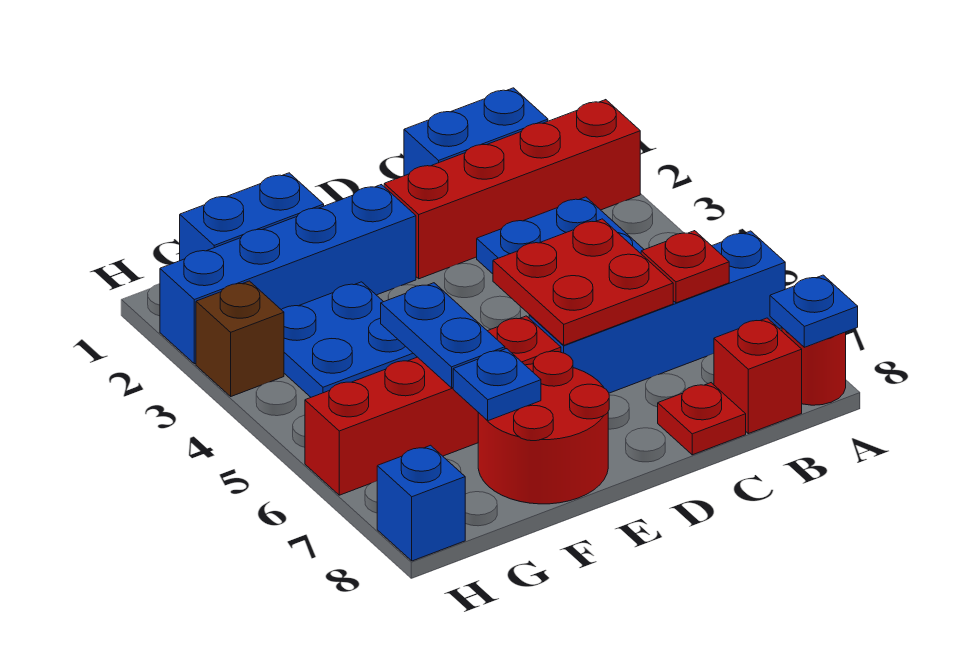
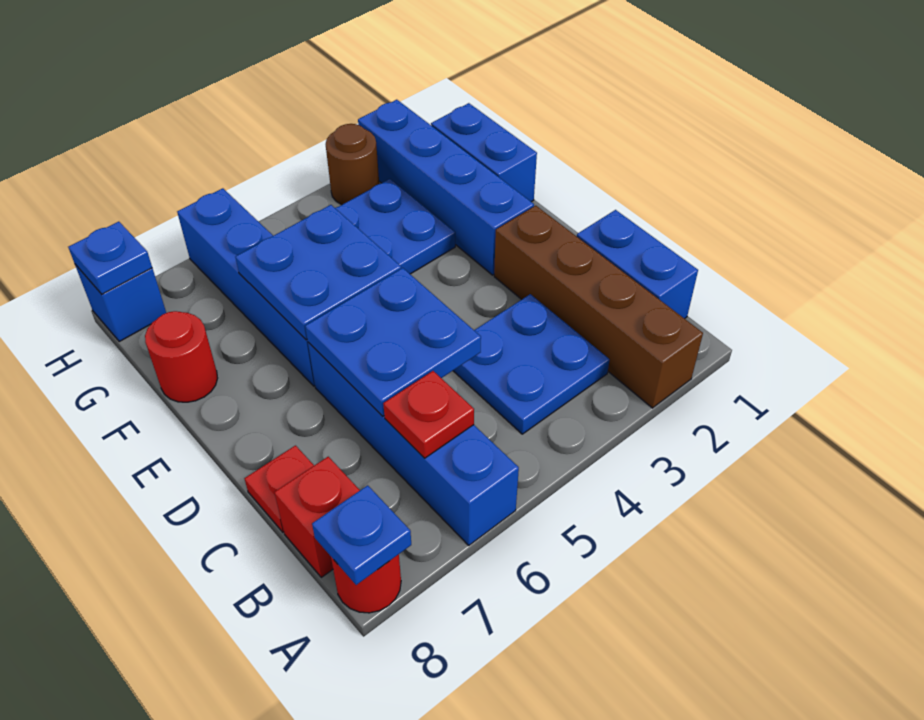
red brick A2:D2 level 1 -> brown brick A2:D2 level 1
red plate C5:D6 level 2 -> blue plate C5:D6 level 2
red brick E6:H6 level 1 -> blue brick E6:H6 level 1
red round brick E7:F8 level 1 -> red round brick F8 level 1
blue plate F5:F6 level 2 -> blue plate E5:F6 level 2
blue plate F7 level 2 -> blue plate H8 level 2
brown brick H3 level 1 -> brown round brick H3 level 1

